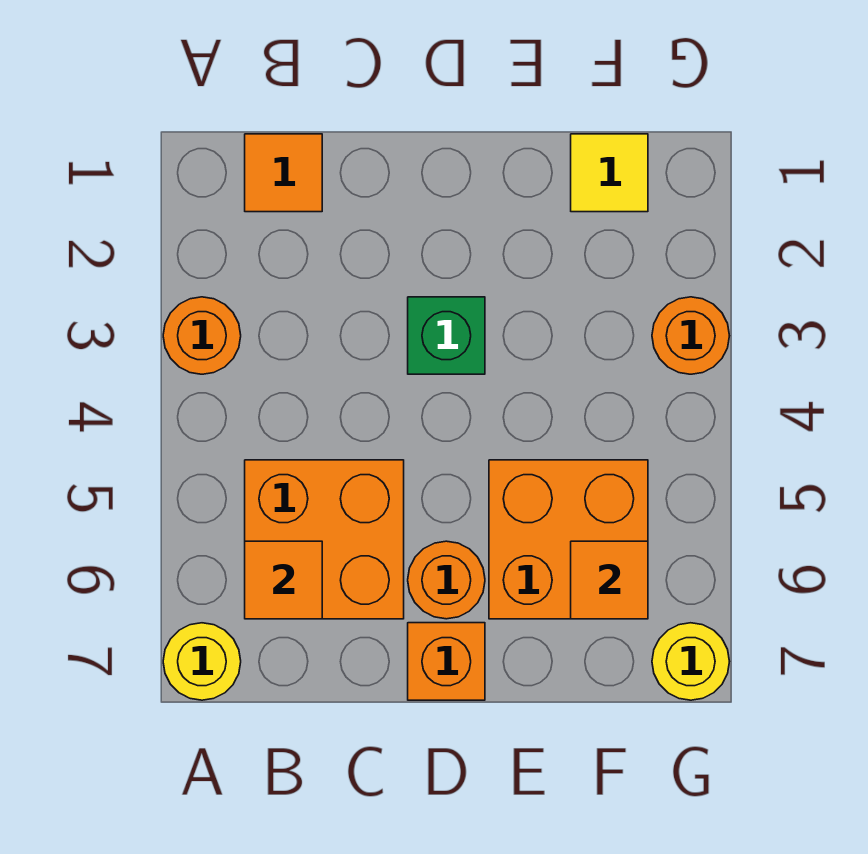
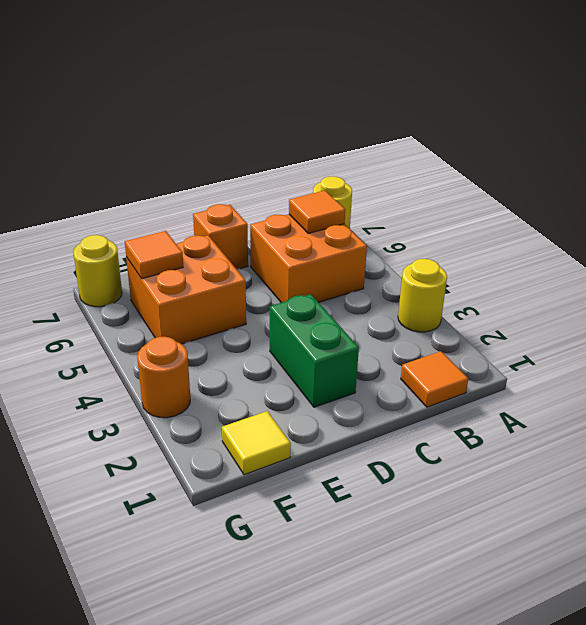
orange round brick A3 level 1 -> yellow round brick A3 level 1
green brick D3 level 1 -> green brick D2:D3 level 1
orange round brick D6 level 1 -> none

